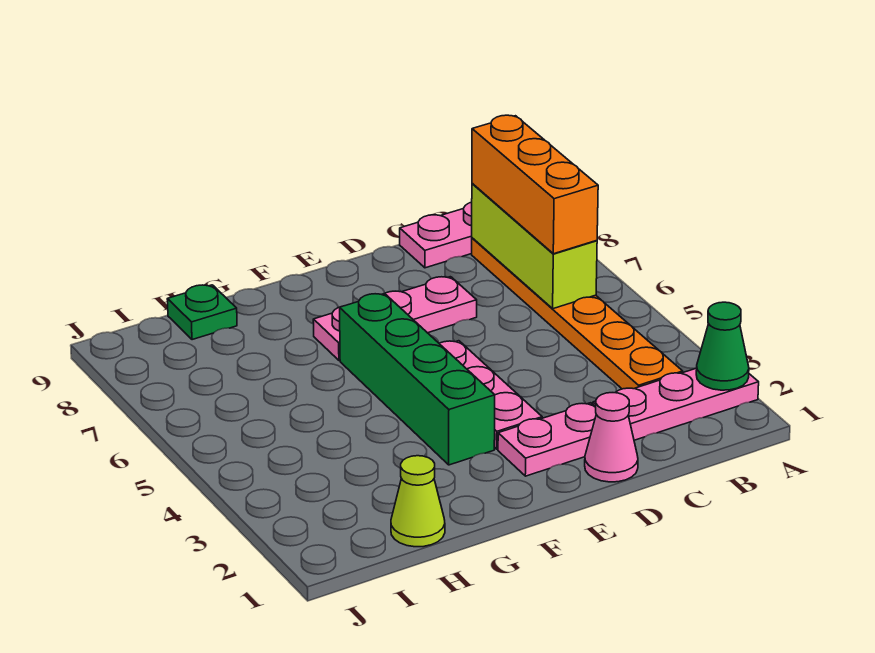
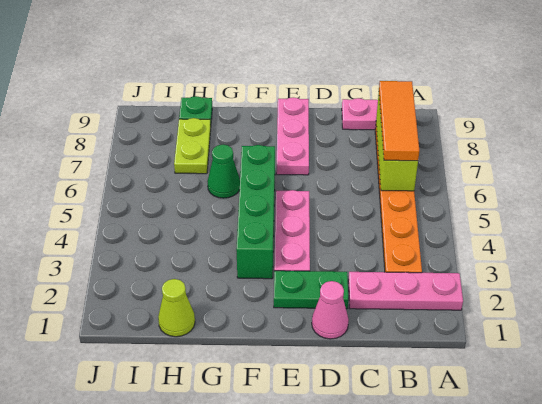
green cone A2 level 2 -> green cone G6 level 1
orange brick B6:B8 level 3 -> orange tile B6:B8 level 3
pink plate D2:E2 level 1 -> green plate D2:E2 level 1
pink plate D7:F7 level 1 -> pink plate E7:E9 level 1
none -> lime plate H7:H8 level 1

